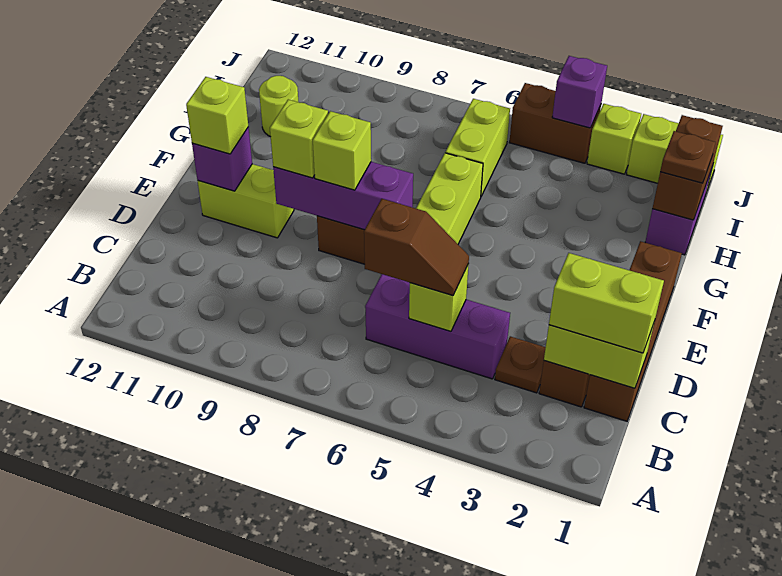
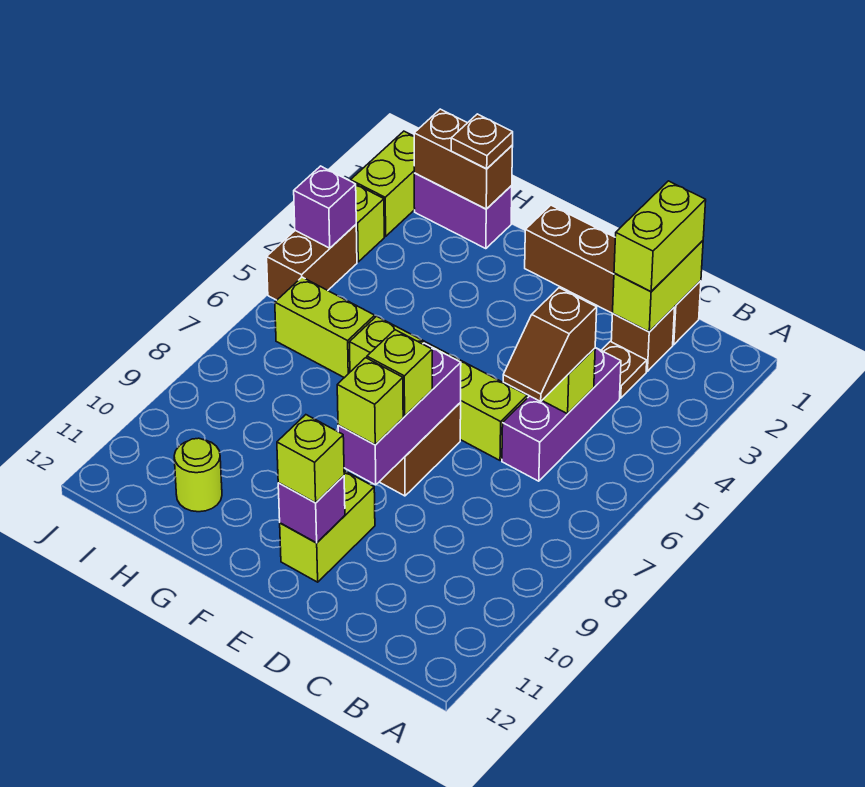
brown slope C5:C6 level 3 top 6 -> brown slope C5:C6 level 3 top 5

